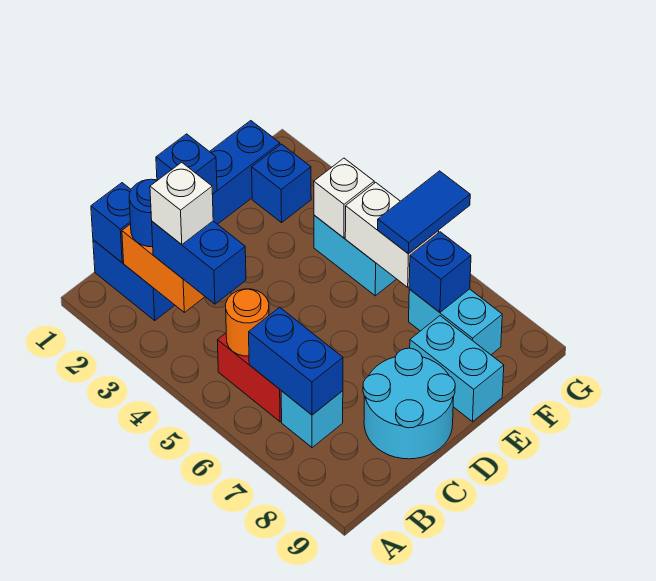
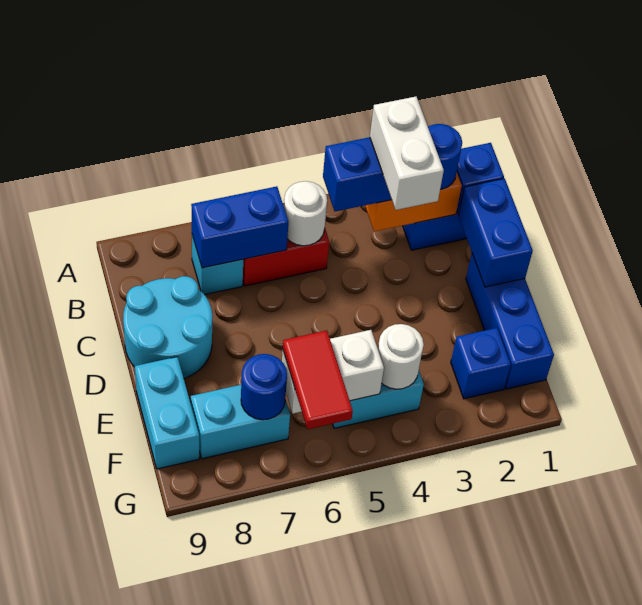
white brick B3 level 4 -> white brick B3:C3 level 4
orange round brick B5 level 2 -> white round brick B5 level 2
blue brick D1 level 2 -> blue brick C1:D1 level 2
cyan brick E8:E9 level 1 -> cyan brick E9:F9 level 1
white brick F4 level 2 -> white round brick F4 level 2
blue tile F6:G6 level 3 -> red tile F6:G6 level 3
blue brick F7 level 2 -> blue round brick F7 level 2

